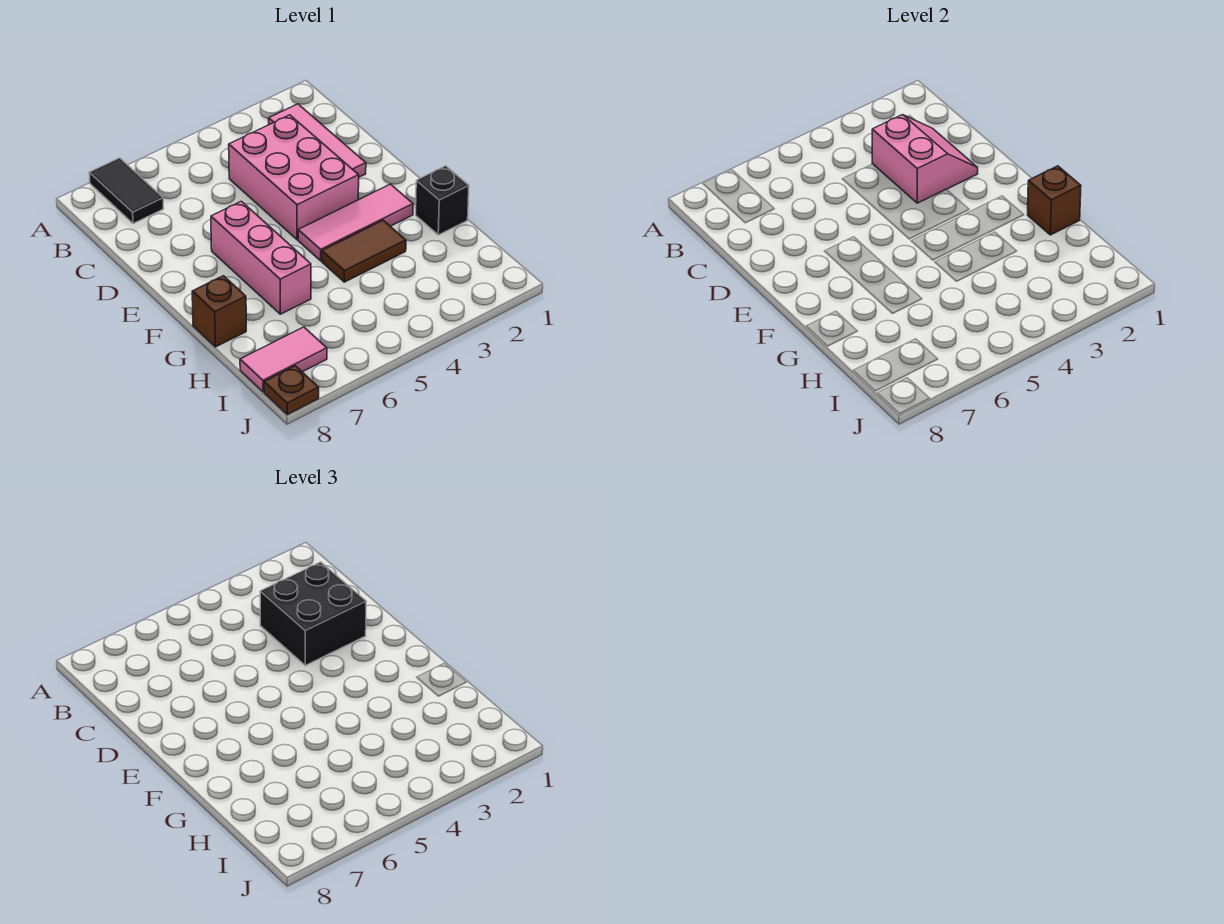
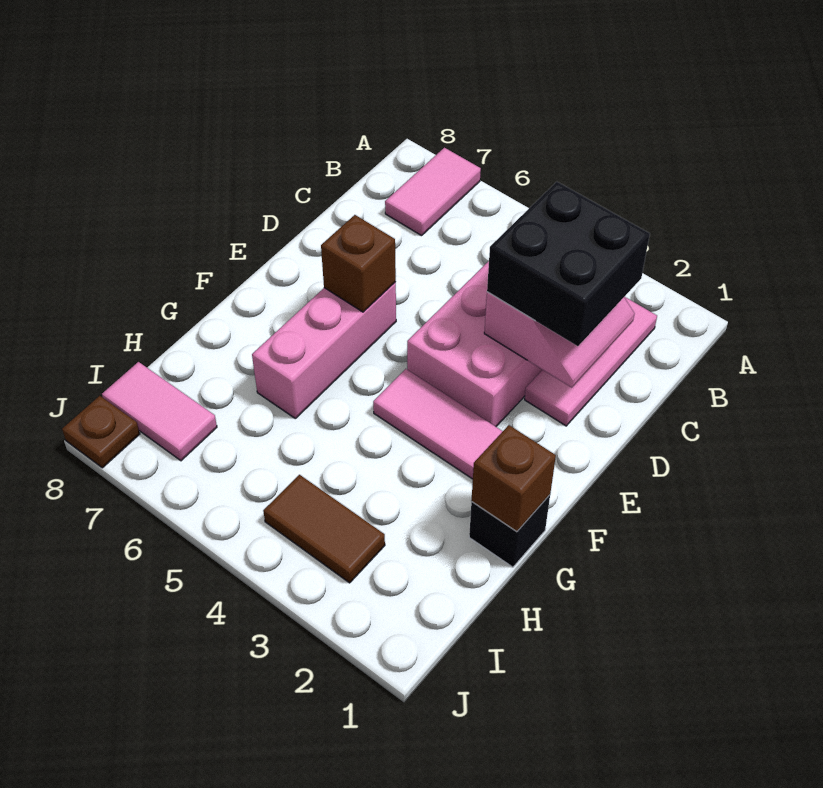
black tile A7:B7 level 1 -> pink tile A7:B7 level 1
brown tile G3:G4 level 1 -> brown tile I3:I4 level 1
brown brick G8 level 1 -> brown brick E6 level 2

